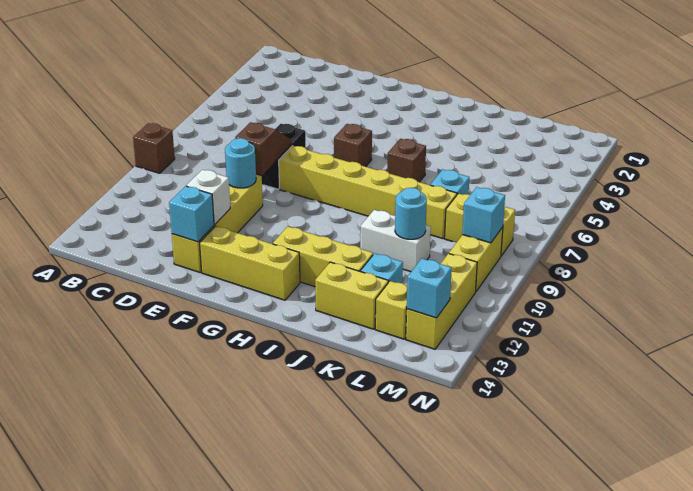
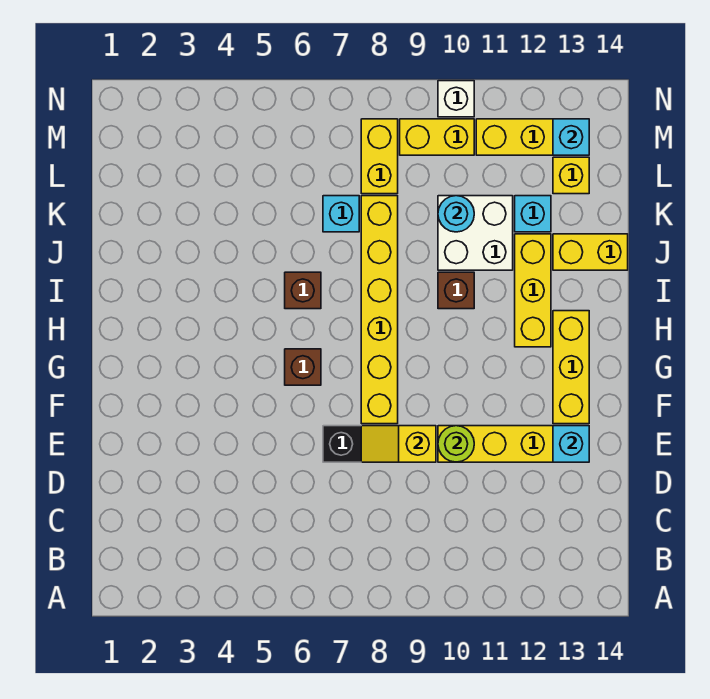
brown brick A9 level 1 -> brown brick I10 level 1
brown slope E8:E9 level 2 top 9 -> yellow slope E8:E9 level 2 top 9
cyan round brick E10 level 2 -> lime round brick E10 level 2
white brick E12 level 2 -> white brick N10 level 1
white brick J10:K10 level 1 -> white brick J10:K11 level 1
yellow brick J13:K13 level 1 -> yellow brick J13:J14 level 1
cyan brick M9 level 2 -> none

